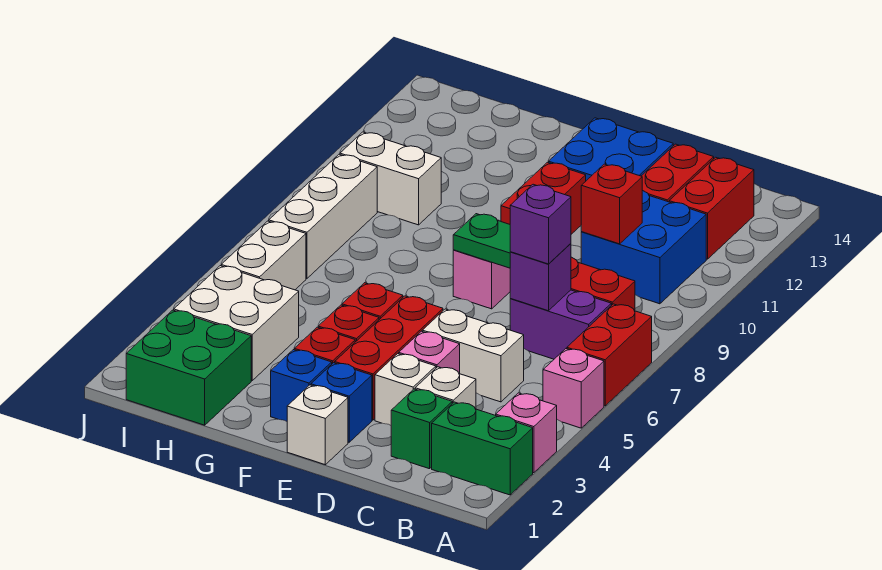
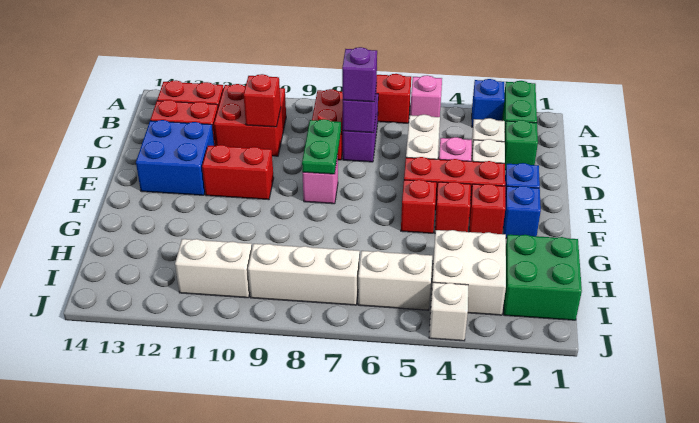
pink brick A3 level 1 -> blue brick A3 level 1
blue brick B10:C11 level 1 -> red brick B10:C11 level 1
white brick E1 level 1 -> white brick J4 level 1
white brick H10:I10 level 1 -> white brick I10:I11 level 1

